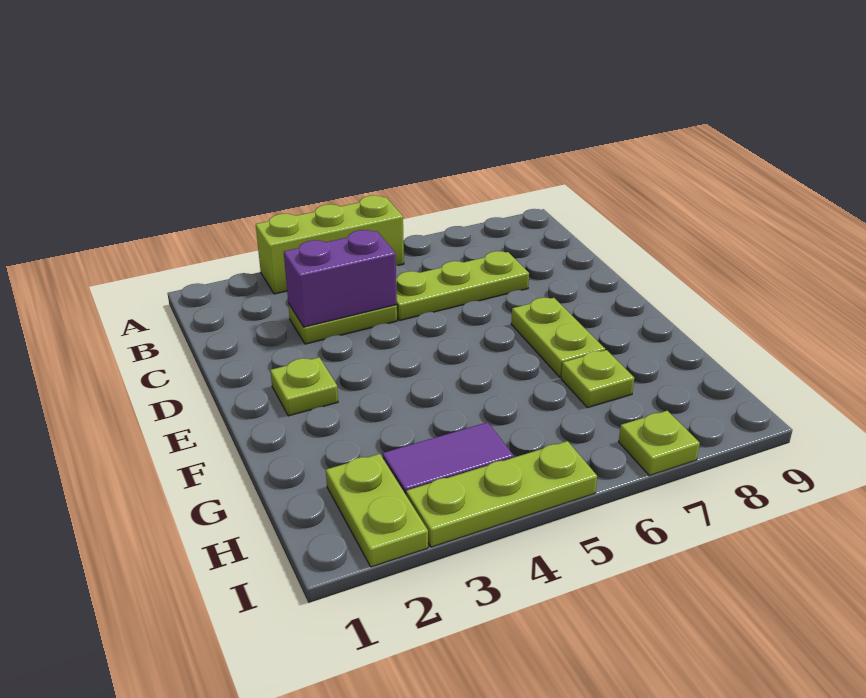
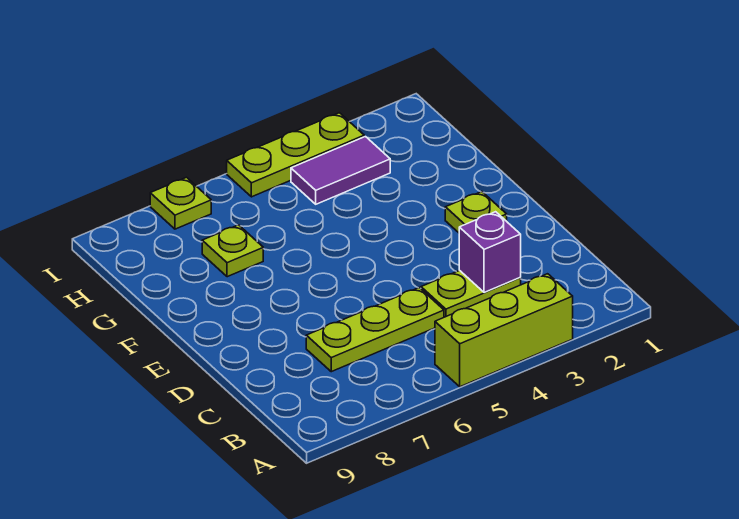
purple brick C3:C4 level 2 -> purple brick C3 level 2
lime plate E7:F7 level 1 -> none
lime plate H2:I2 level 1 -> none

